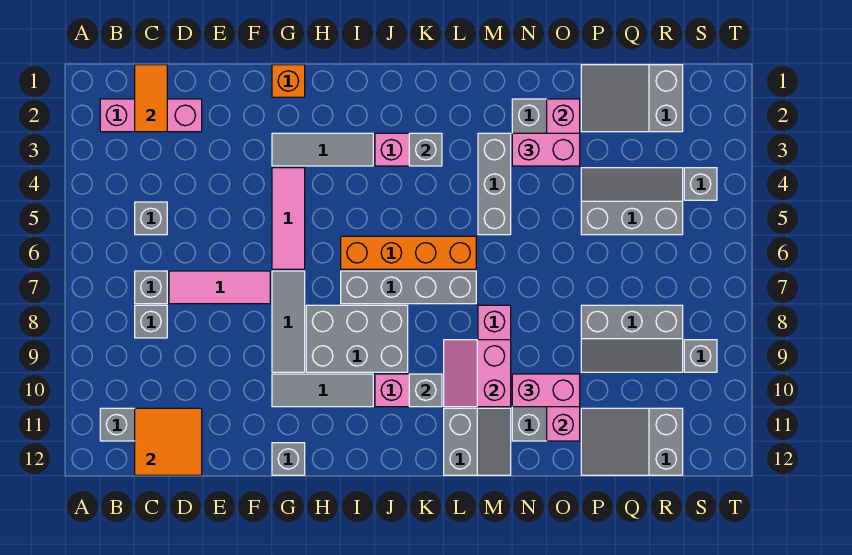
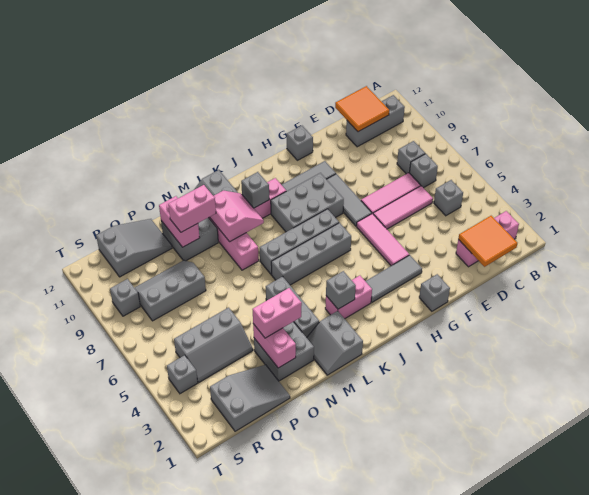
orange tile C1:C2 level 2 -> orange tile C1:D2 level 2
none -> pink tile D6:F6 level 1
orange brick G1 level 1 -> grey brick G1 level 1
orange brick I6:L6 level 1 -> grey brick I6:L6 level 1
none -> grey slope L1:M2 level 1 top L

